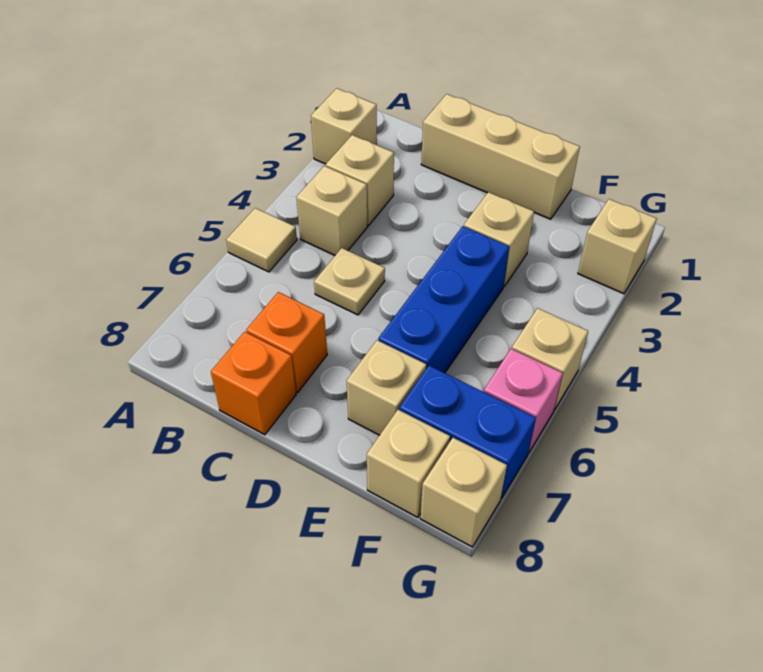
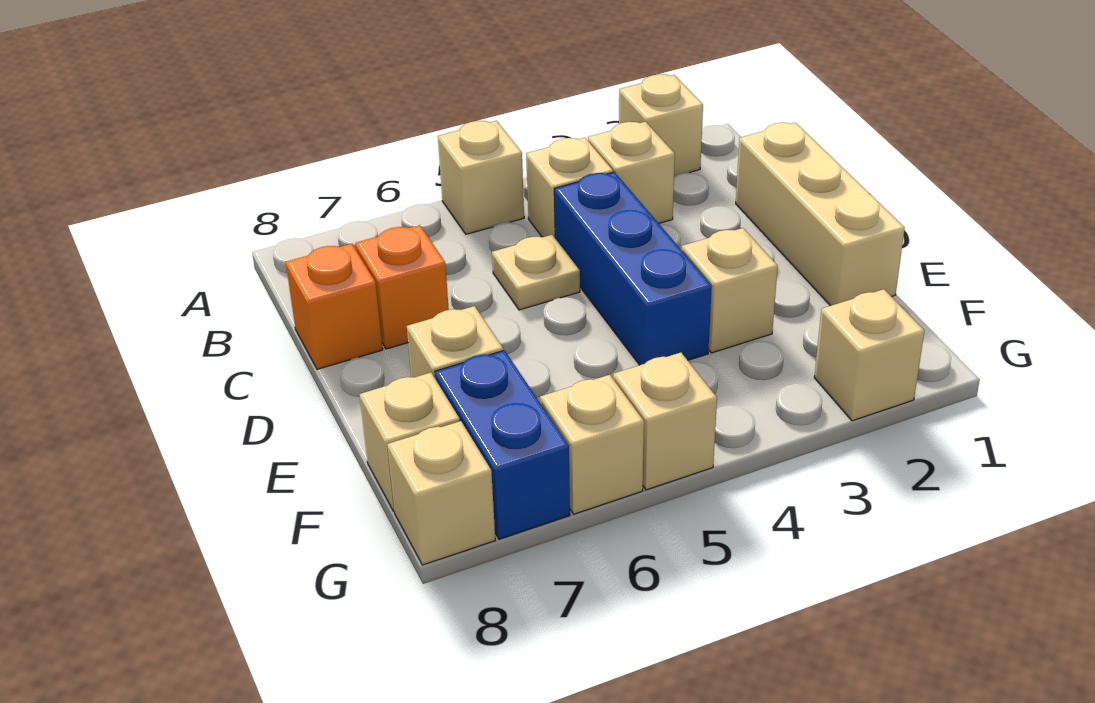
tan tile A5 level 1 -> tan brick A5 level 1
blue brick E4:E6 level 1 -> blue brick C4:E4 level 1
pink brick G6 level 1 -> tan brick G6 level 1

